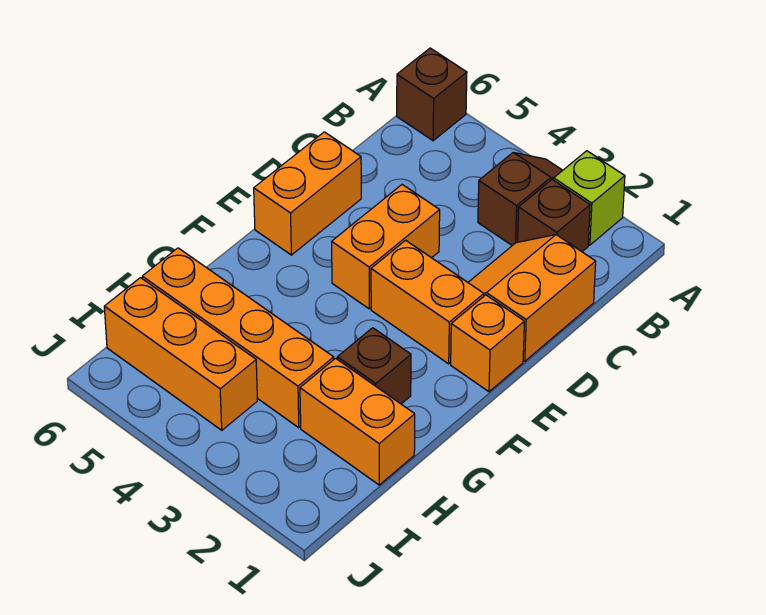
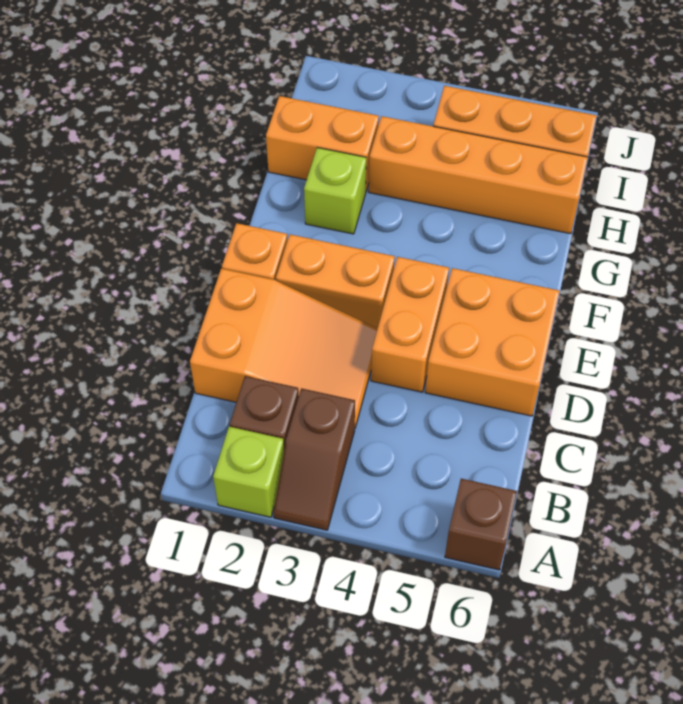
orange slope C1:D2 level 1 top 1 -> orange slope C1:D3 level 1 top 1
orange brick D6:E6 level 1 -> orange brick D5:E6 level 1
brown brick G2 level 1 -> lime brick G2 level 1

